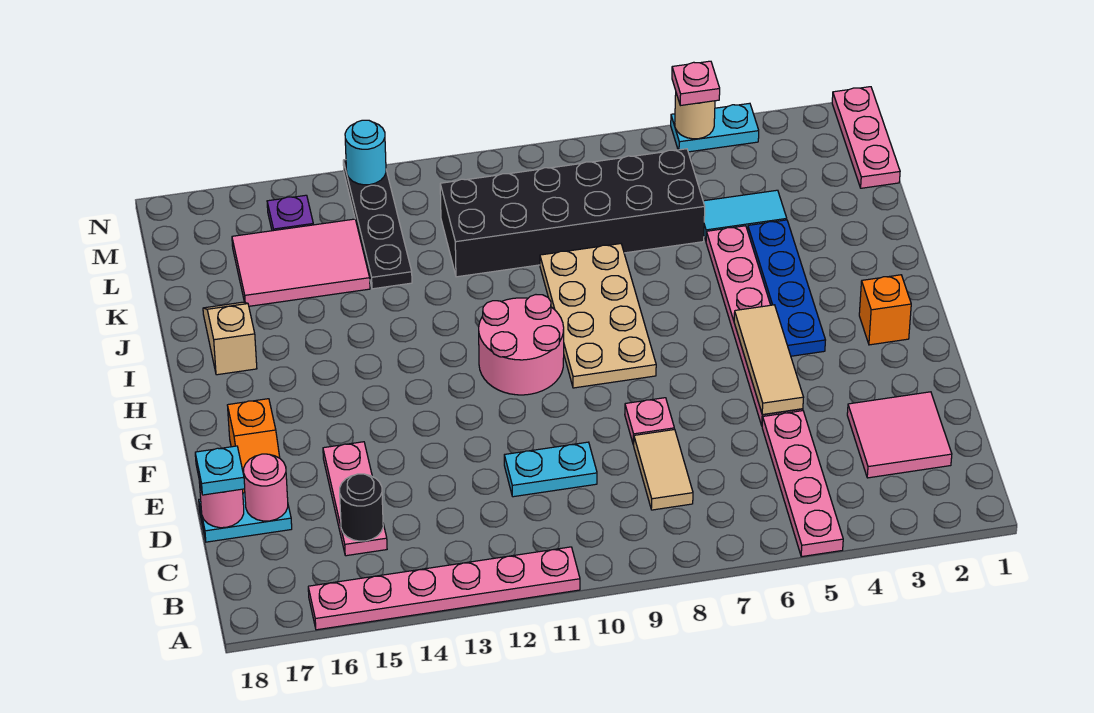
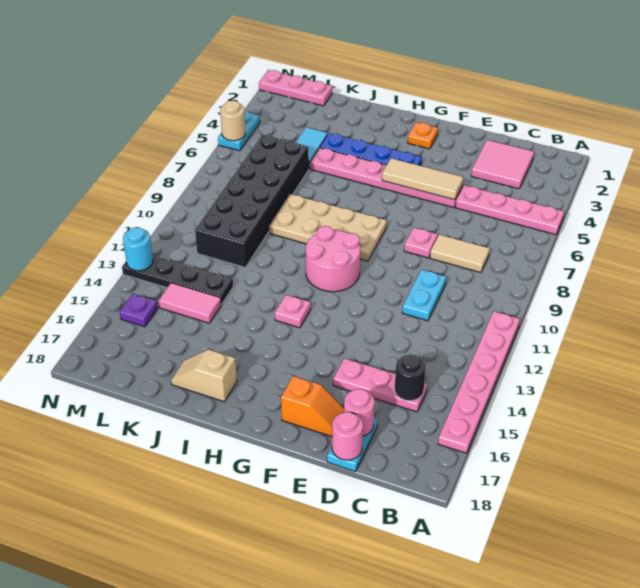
cyan plate D18 level 3 -> none
orange brick G2 level 1 -> orange plate G2 level 1
pink tile K14:L16 level 1 -> pink tile K14:L14 level 1
pink plate N5 level 3 -> pink plate H13 level 1

